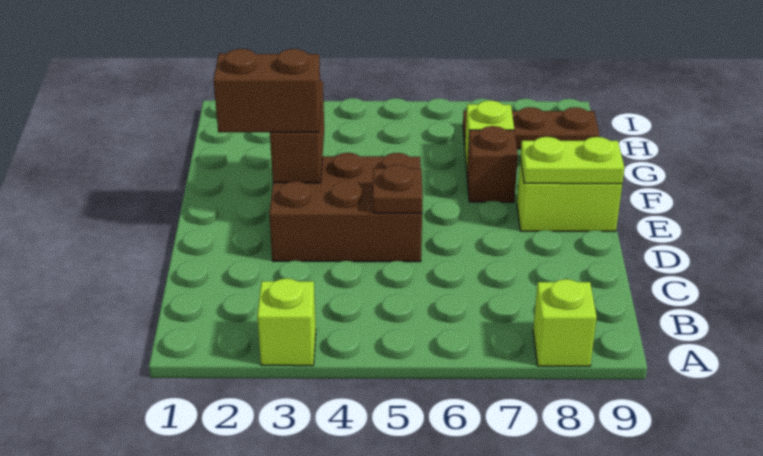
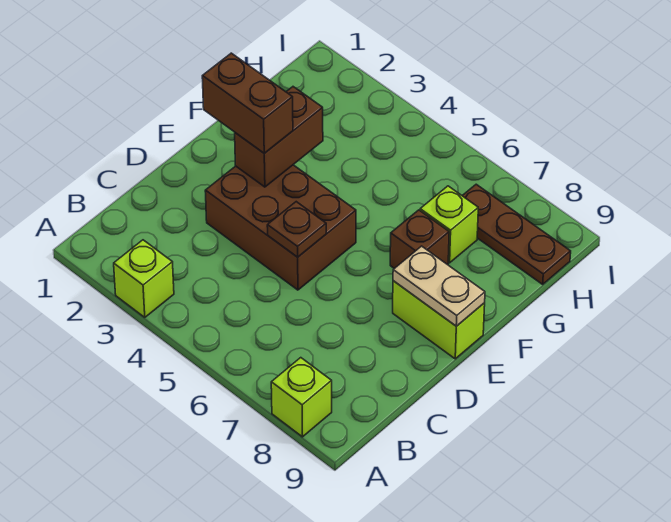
lime plate E8:E9 level 2 -> tan plate E8:E9 level 2

